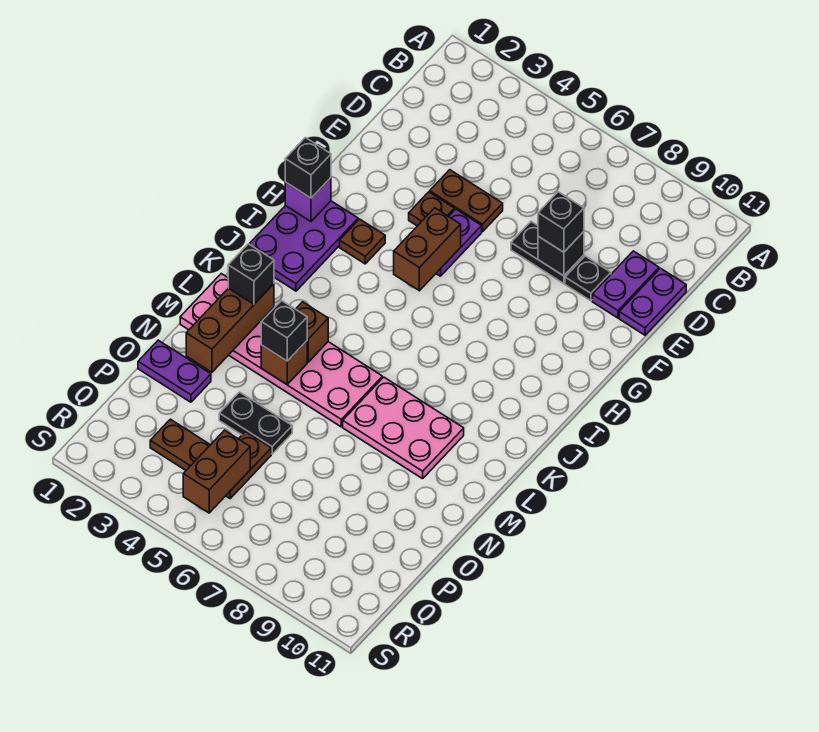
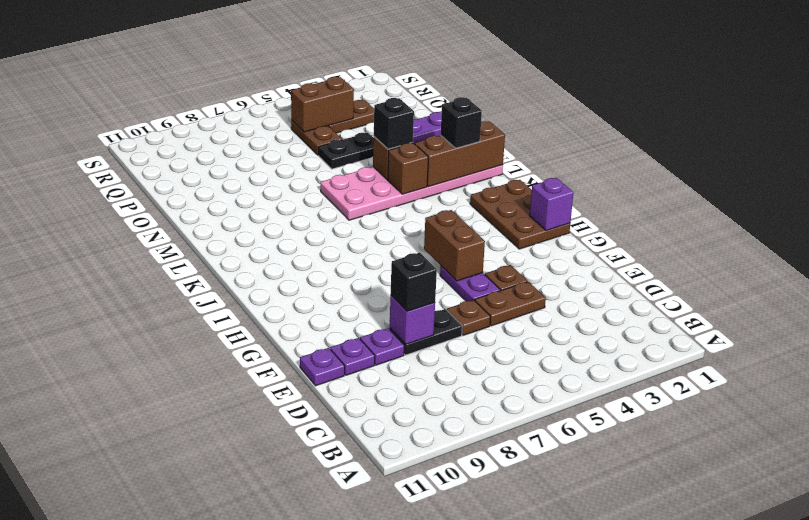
purple plate D10:E10 level 1 -> purple plate E10 level 1
purple plate D11:E11 level 1 -> purple plate E11 level 1
black brick E8 level 2 -> purple brick E8 level 2
black plate E9 level 1 -> purple plate E9 level 1
purple plate H1:J2 level 1 -> brown plate H1:J2 level 1
black brick H1 level 3 -> none
brown plate H3 level 1 -> brown plate E6 level 1
brown brick L2:N2 level 2 -> brown brick L1:L3 level 2
pink plate L7:M9 level 1 -> none
brown brick Q5:R5 level 2 -> brown brick Q4:Q5 level 2

